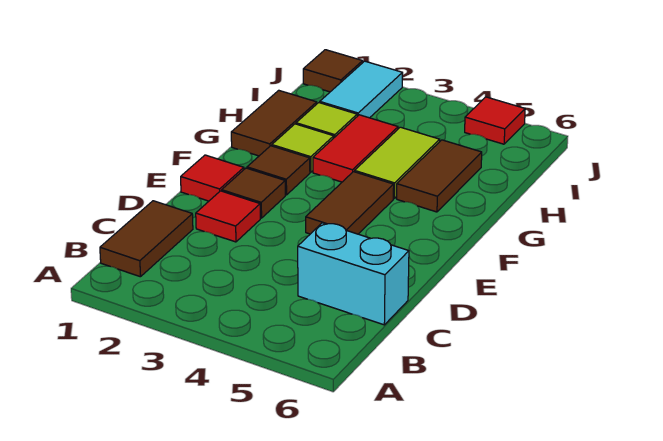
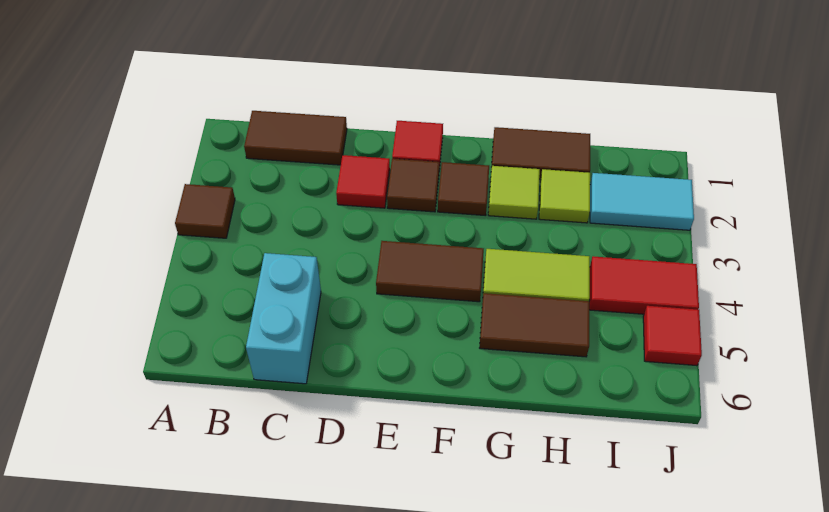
red tile G3:H3 level 1 -> red tile I4:J4 level 1
brown tile J1 level 1 -> brown tile A3 level 1

